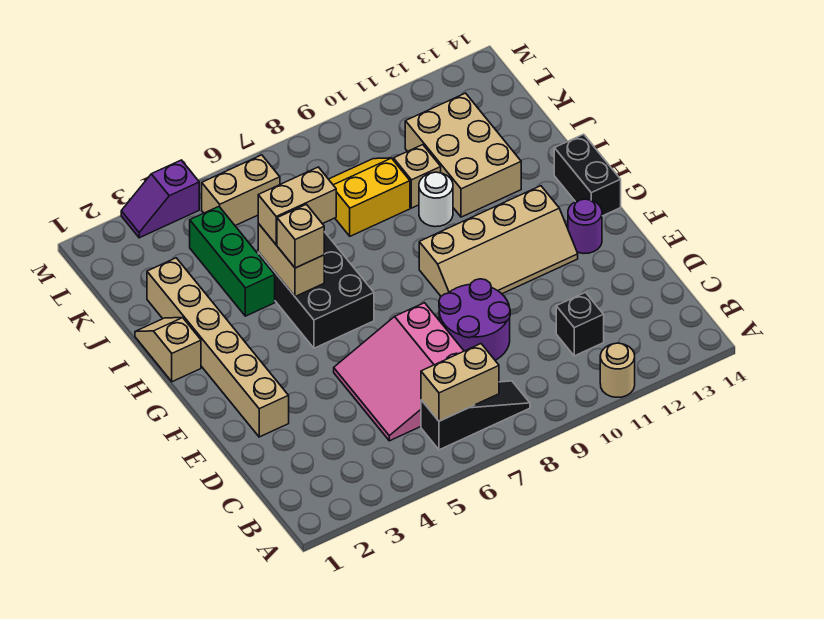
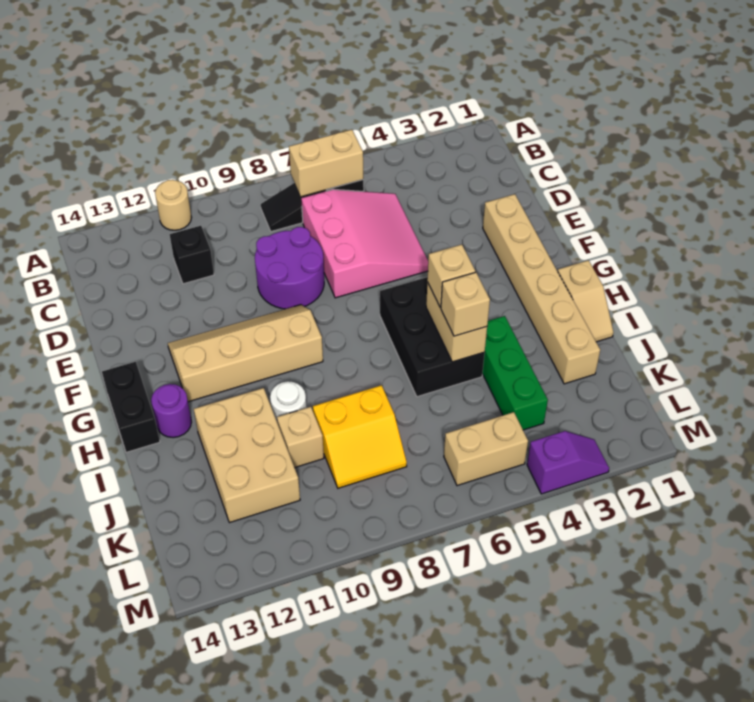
purple round brick F13 level 1 -> purple round brick H13 level 1
tan brick I5:I6 level 3 -> tan brick I5 level 3

